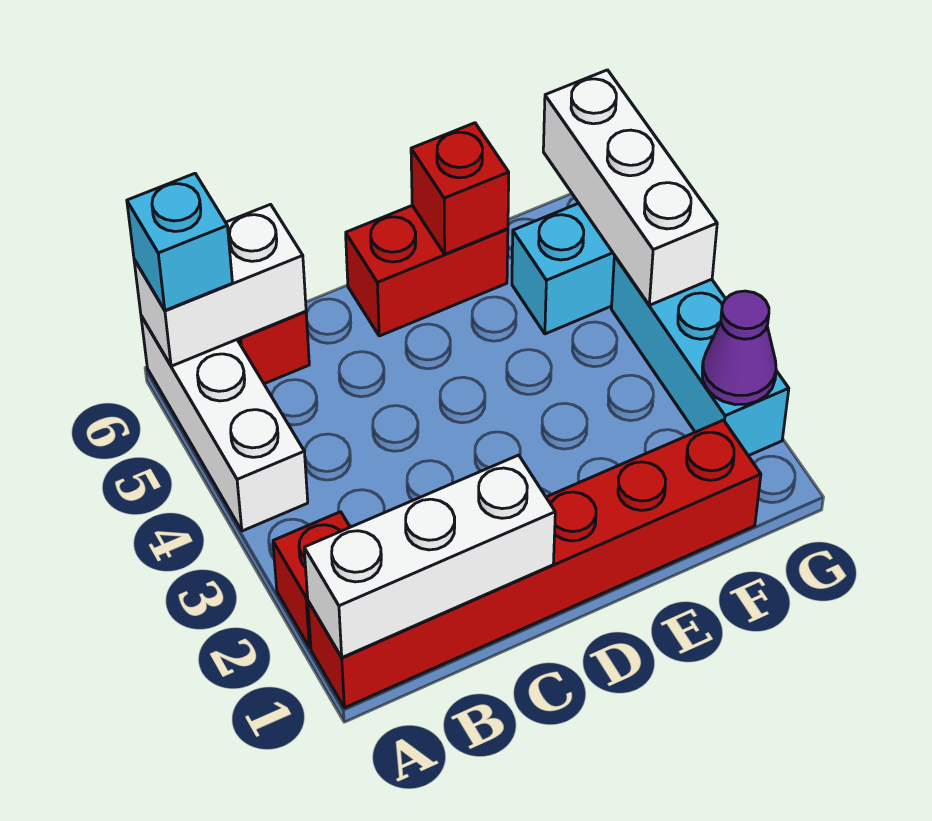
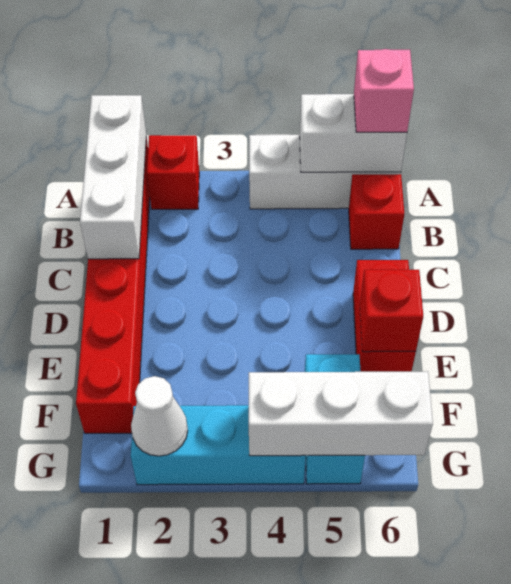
white brick A6:B6 level 2 -> white brick A5:A6 level 2
cyan brick A6 level 3 -> pink brick A6 level 3
purple cone G2 level 2 -> white cone G2 level 2

